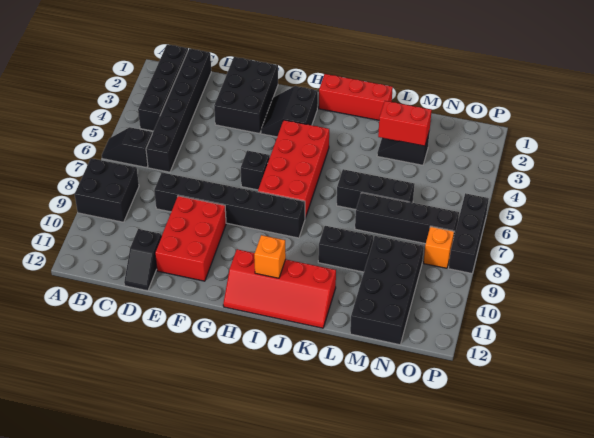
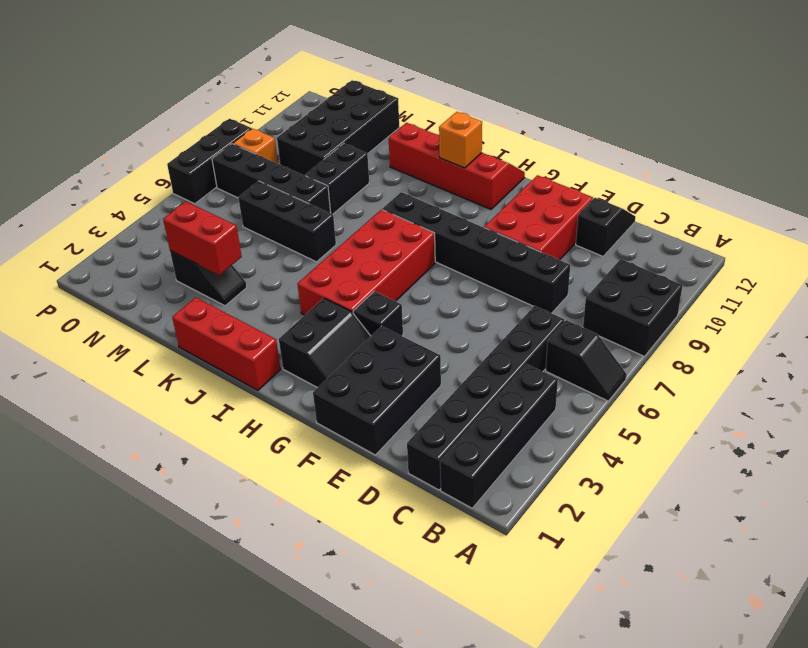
black brick G6 level 1 -> black brick G4 level 1
black brick K9:L9 level 1 -> black brick L8:L9 level 1

